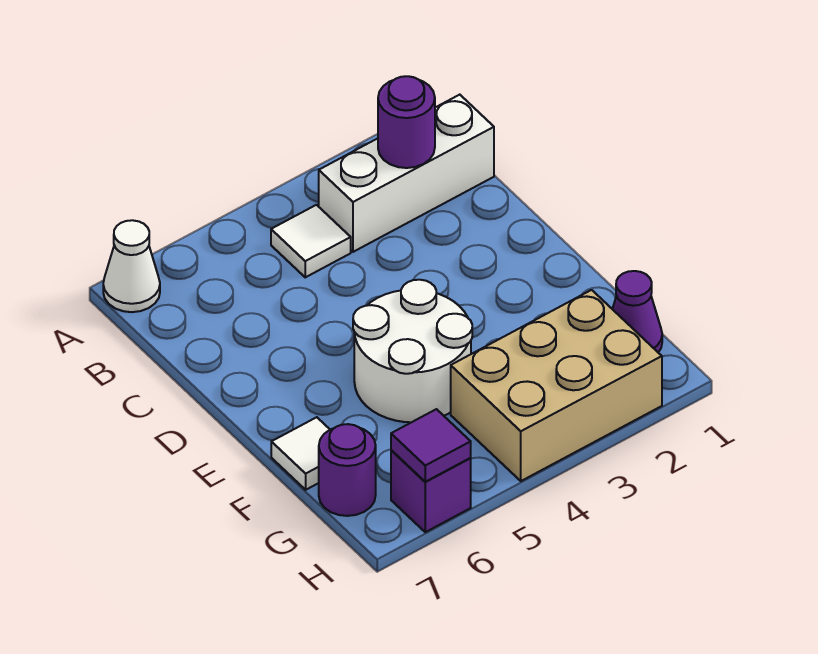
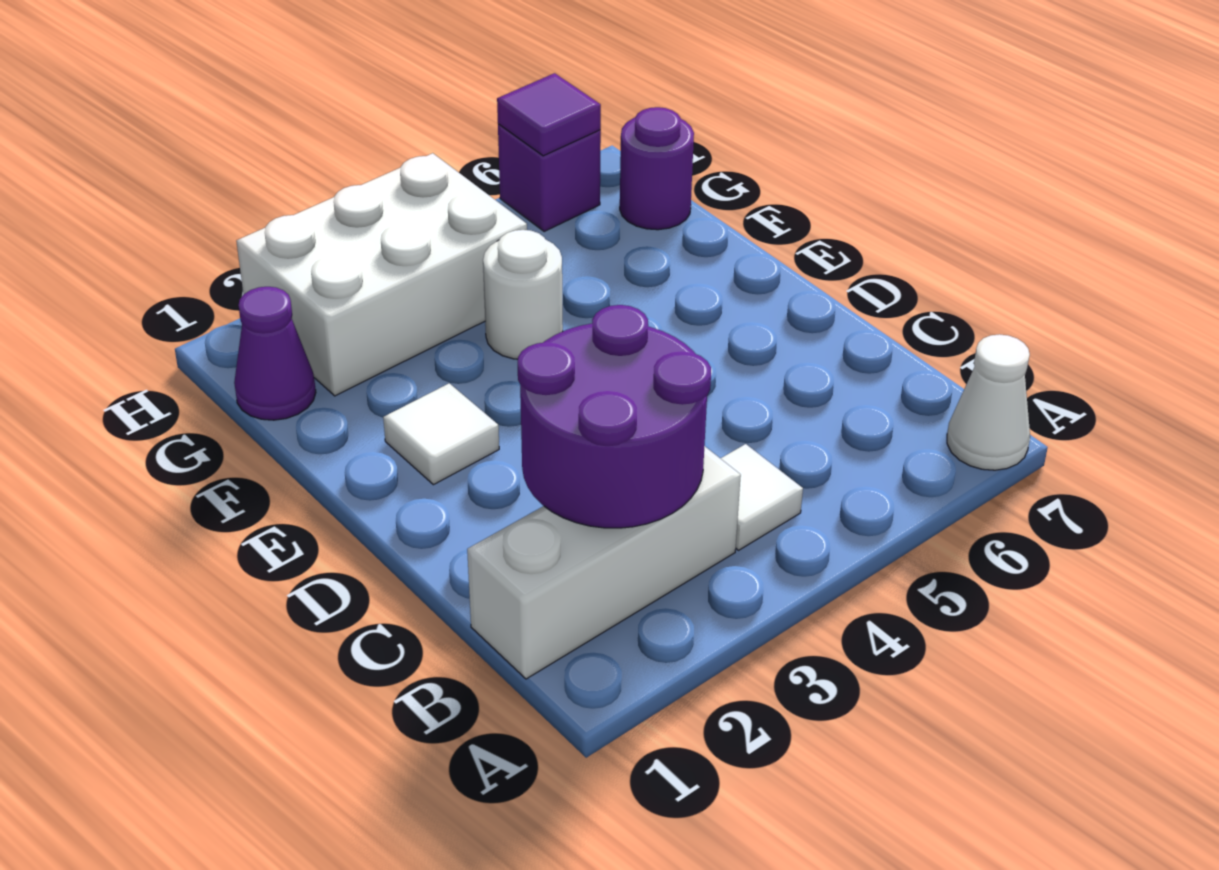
purple round brick B2 level 2 -> purple round brick B2:C3 level 2
white round brick E4:F5 level 1 -> white round brick F4 level 1
white tile F7 level 1 -> white tile E2 level 1
tan brick G2:H4 level 1 -> white brick G2:H4 level 1

